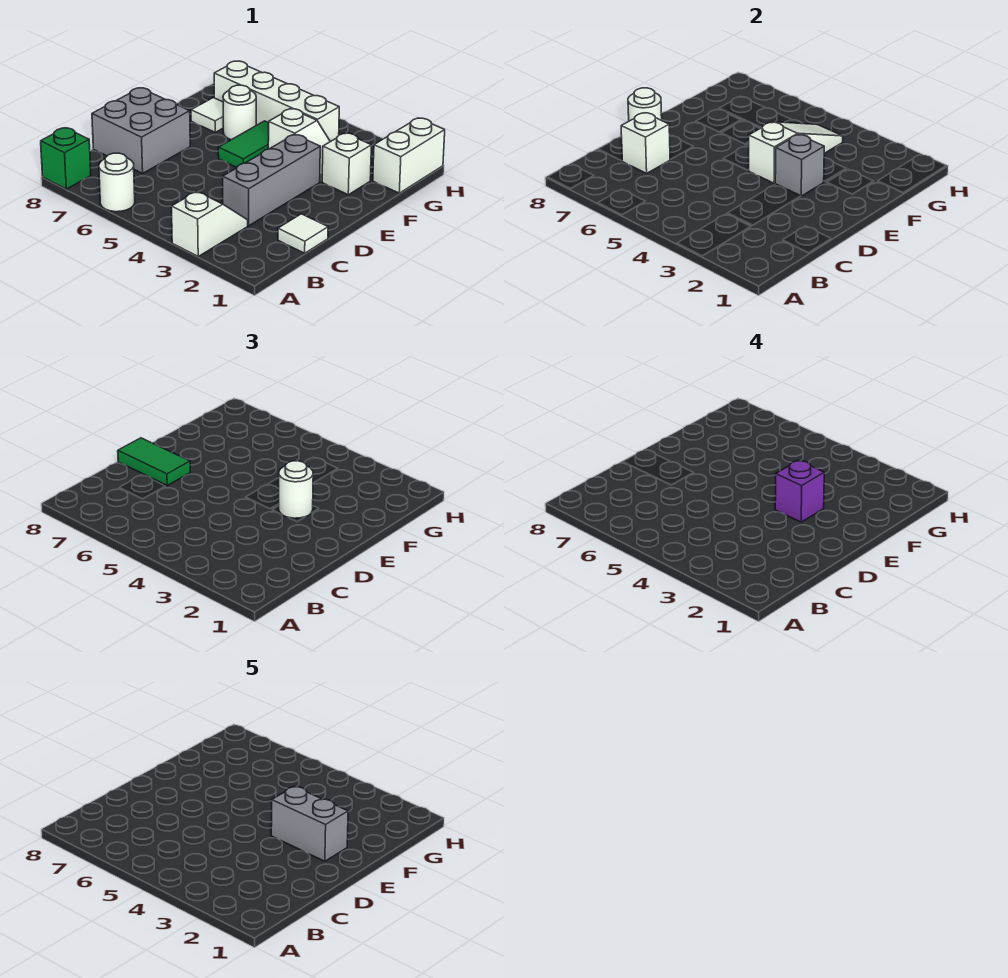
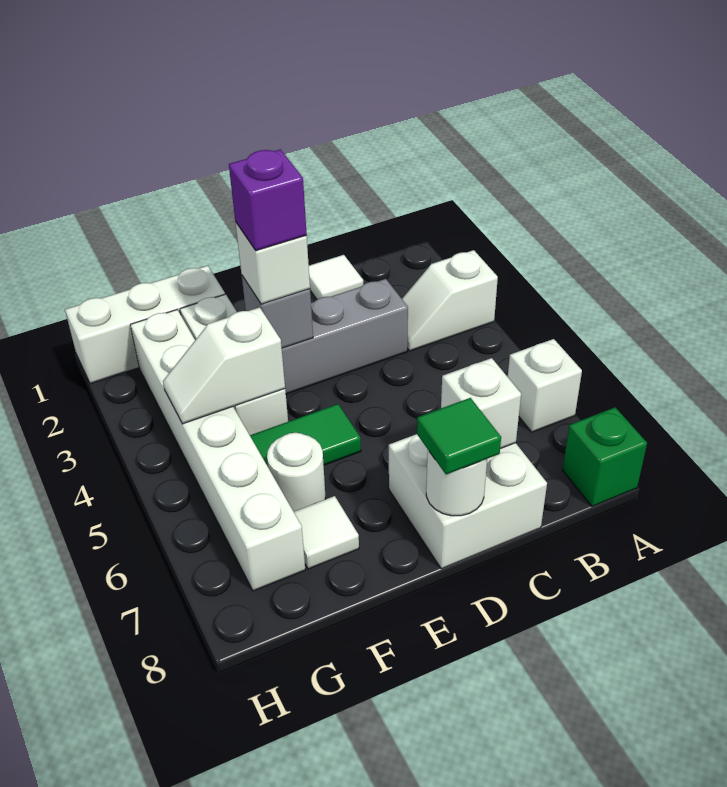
white round brick A6 level 1 -> white brick A6 level 1
grey brick C7:D8 level 1 -> white brick C7:D8 level 1
green tile D7:D8 level 3 -> green tile D8 level 3
grey brick E2:E3 level 5 -> none
white round brick E3 level 3 -> white brick E3 level 3
white slope E4:G4 level 2 top E -> white slope F4:G4 level 2 top F
white brick G1:H1 level 1 -> white brick F1:H1 level 1
white brick G4:G7 level 1 -> white brick G2:G7 level 1

